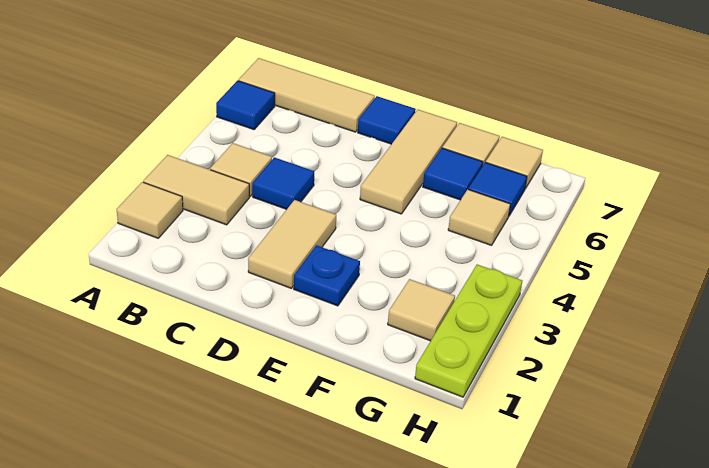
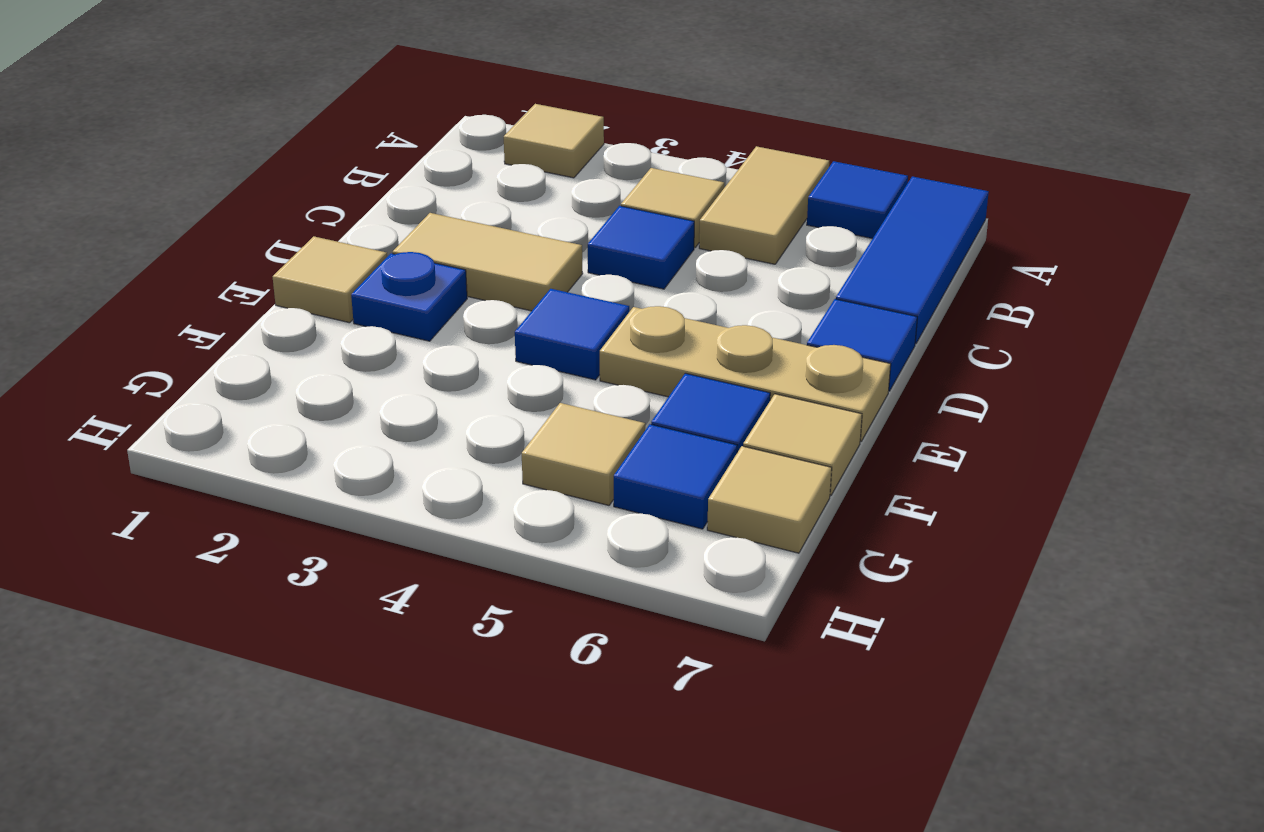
tan tile A3:B3 level 1 -> tan tile A5:B5 level 1
tan tile A7:C7 level 1 -> blue tile A7:C7 level 1
none -> blue tile E4 level 1
tan tile E5:E7 level 1 -> tan plate E5:E7 level 1
tan tile G2 level 1 -> tan tile E1 level 1
lime plate H1:H3 level 1 -> none

